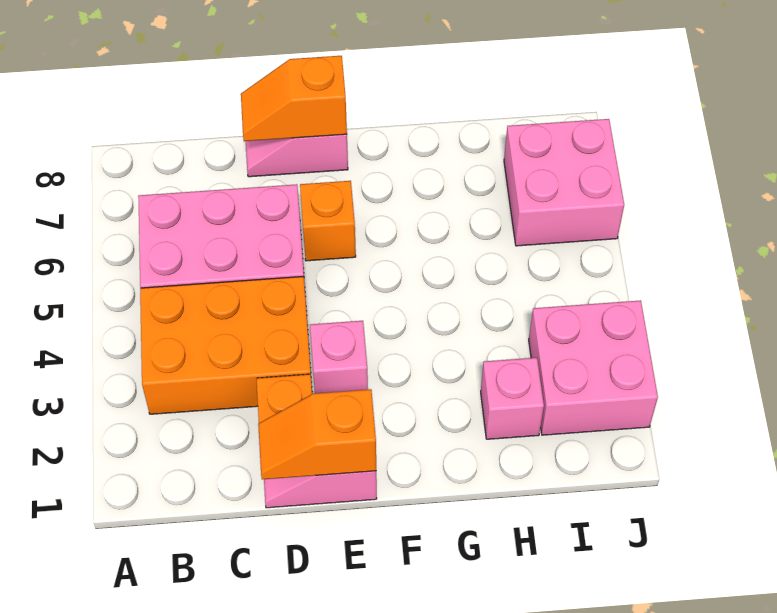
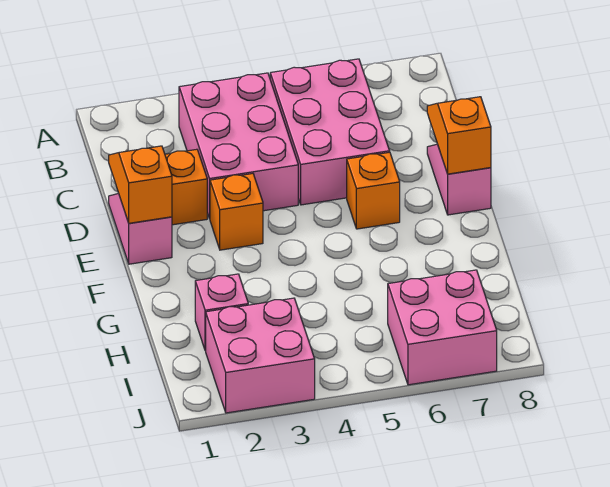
orange brick B3:D4 level 1 -> pink brick B3:D4 level 1
pink brick E3 level 1 -> orange brick E3 level 1

